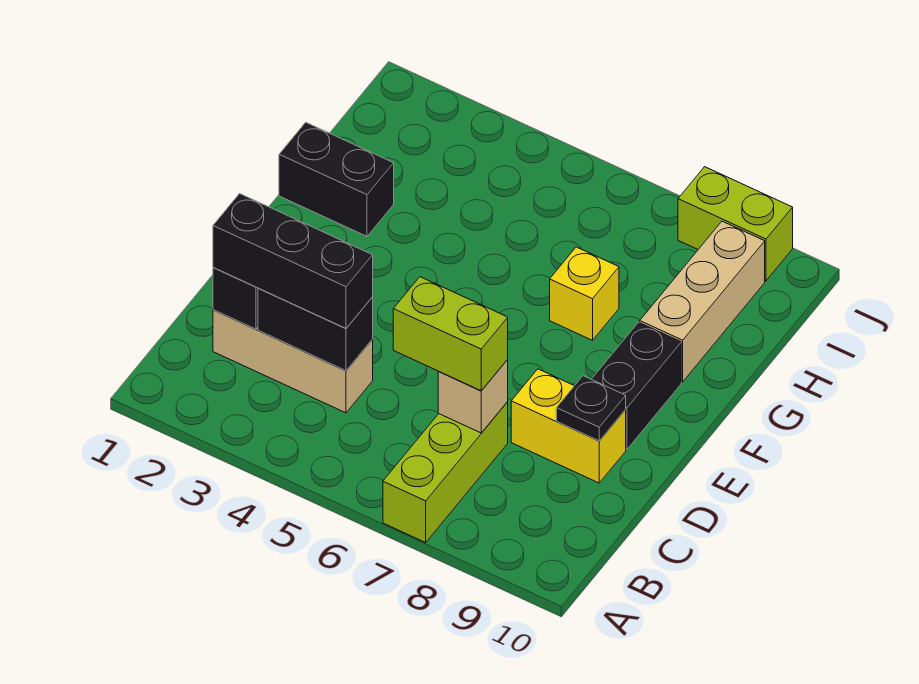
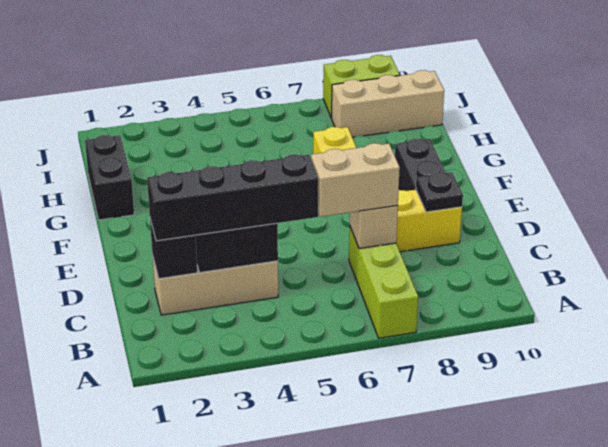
black brick C2:C4 level 3 -> black brick C2:C5 level 3
lime brick C6:C7 level 3 -> tan brick C6:C7 level 3
black brick G1:G2 level 1 -> black brick G1:H1 level 1
tan brick G9:I9 level 1 -> tan brick I8:I10 level 1

